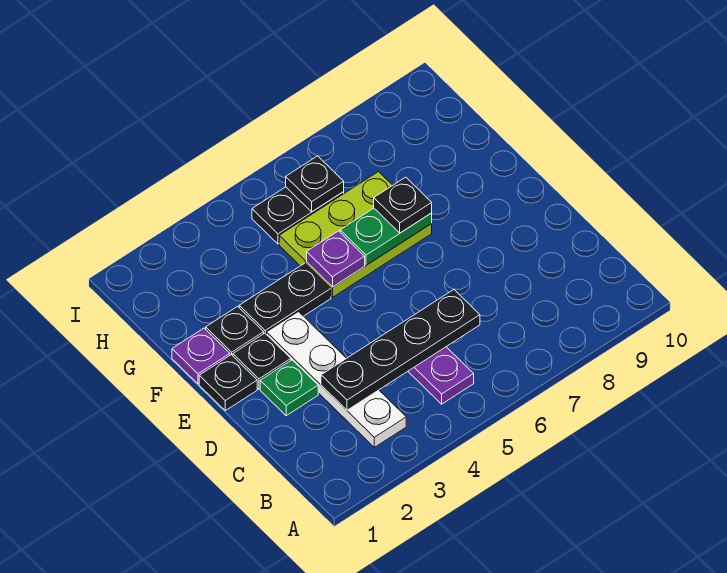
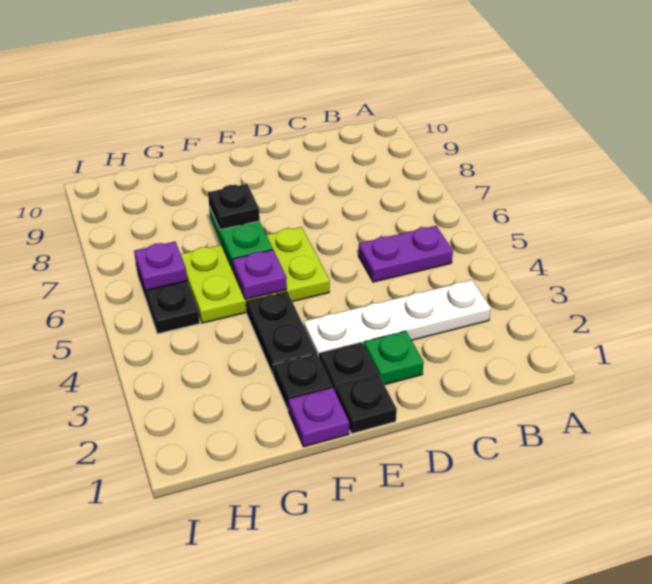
black plate C3:C6 level 2 -> none
lime plate F5:G7 level 1 -> lime plate E5:G6 level 1
black plate H6 level 2 -> purple plate H6 level 2

